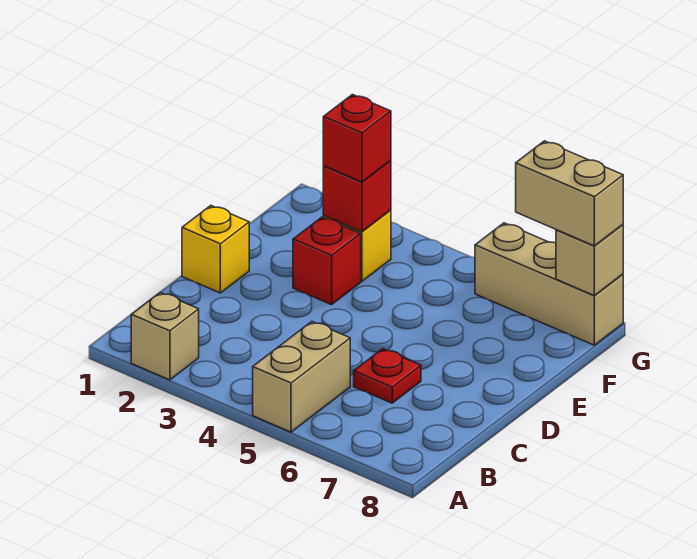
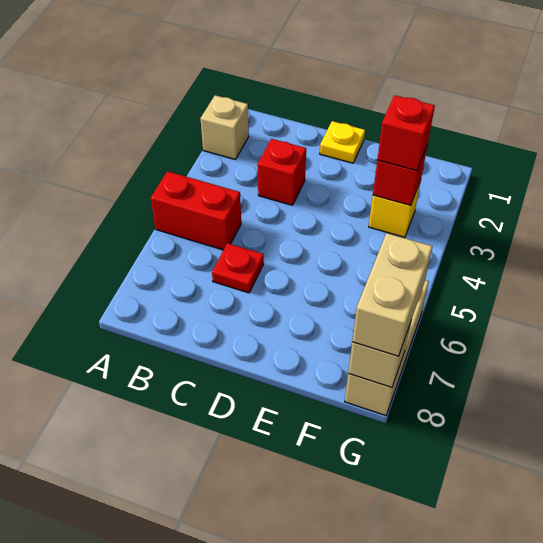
tan brick A5:B5 level 1 -> red brick A5:B5 level 1
yellow brick D1 level 1 -> yellow plate D1 level 1
red brick E3 level 1 -> red brick C3 level 1

